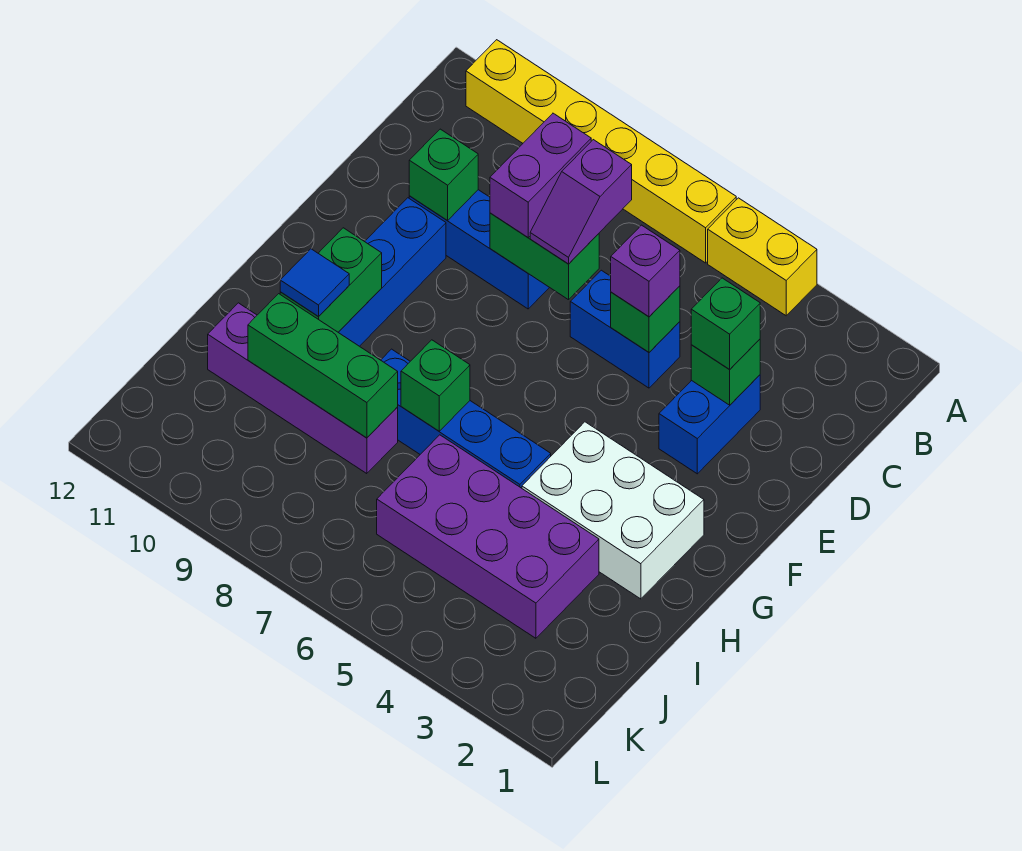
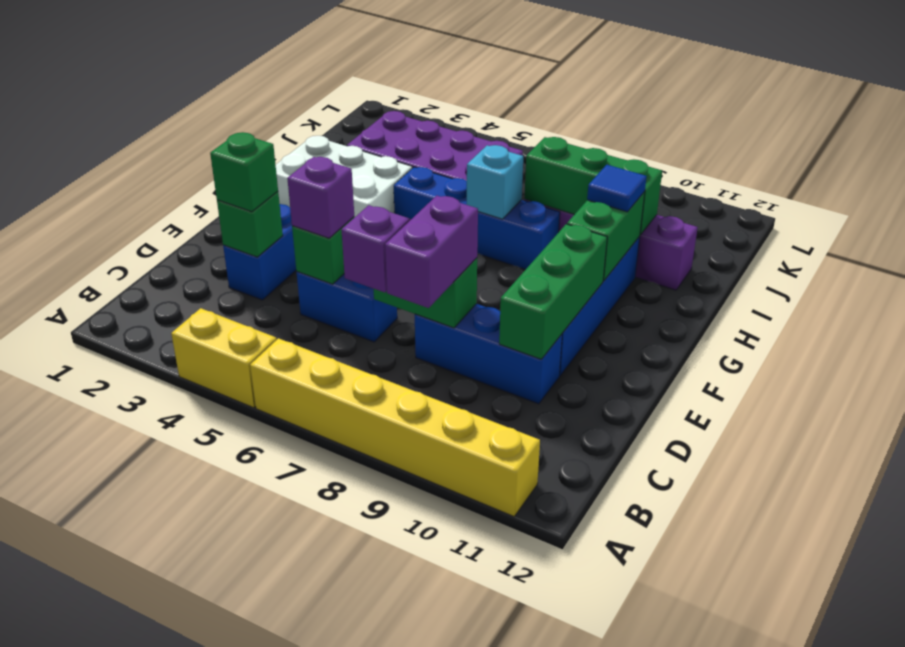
green brick D10 level 2 -> green brick D10:F10 level 2
green brick H7 level 2 -> cyan brick H7 level 2

